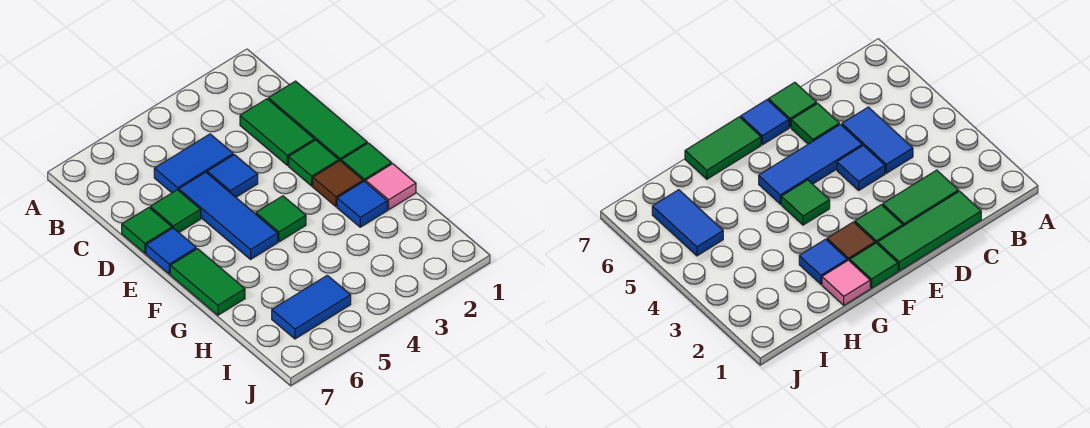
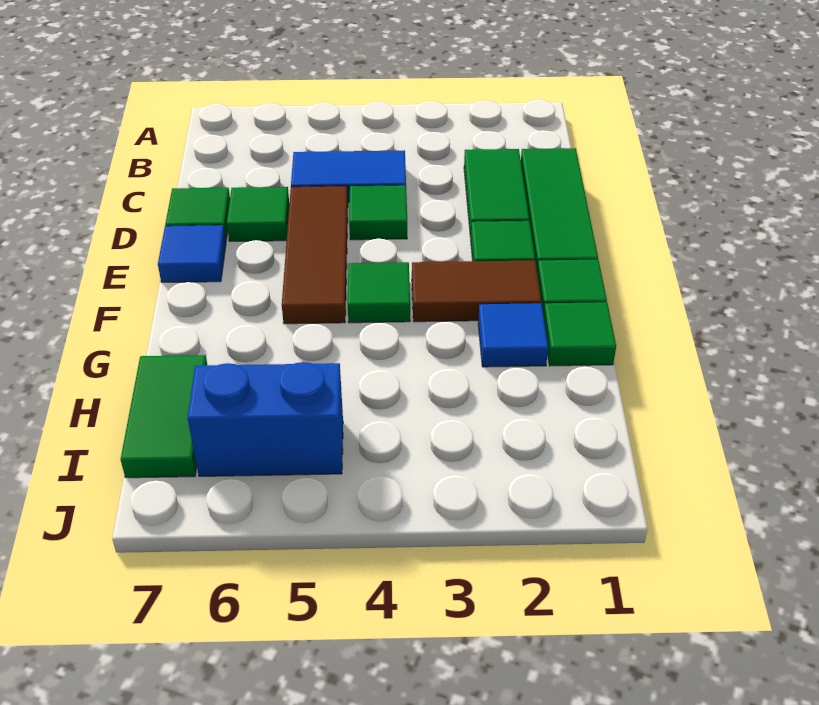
blue tile D4 level 1 -> green tile D4 level 1
blue tile D5:F5 level 1 -> brown tile D5:F5 level 1
brown tile F2 level 1 -> brown tile F2:F3 level 1
green tile F7:G7 level 1 -> green tile H7:I7 level 1
pink tile G1 level 1 -> green tile G1 level 1
blue tile I5:I6 level 1 -> blue brick I5:I6 level 1

